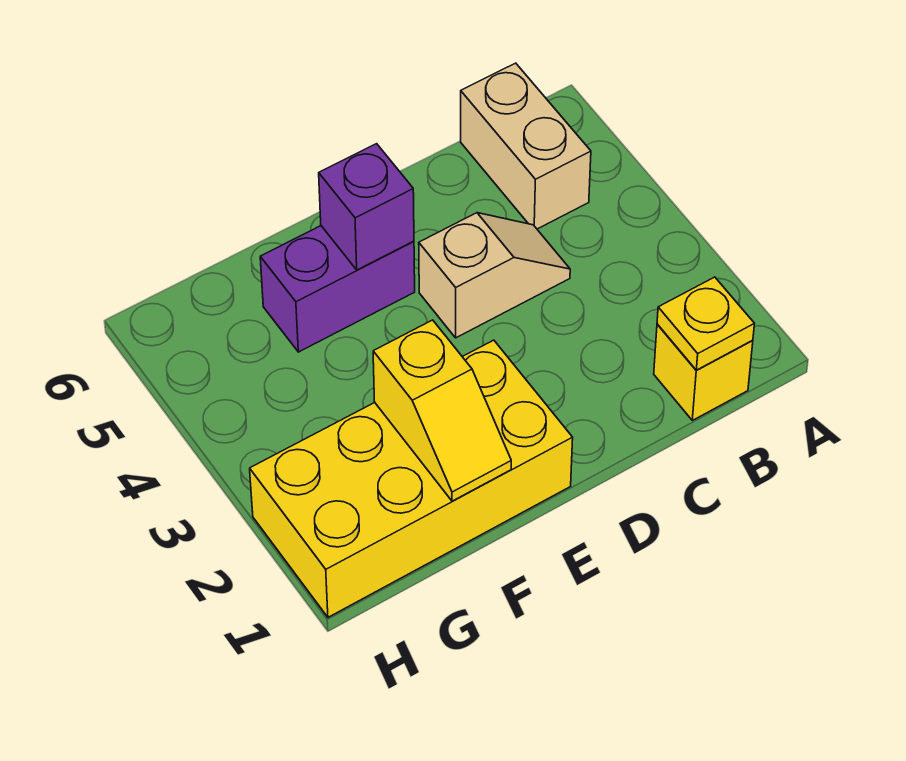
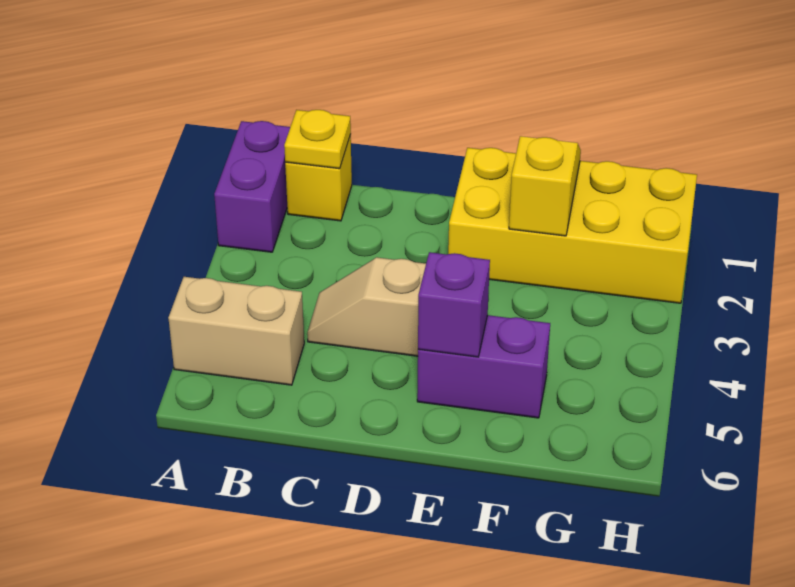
none -> purple brick A1:A2 level 1
tan brick B5:B6 level 1 -> tan brick A5:B5 level 1

